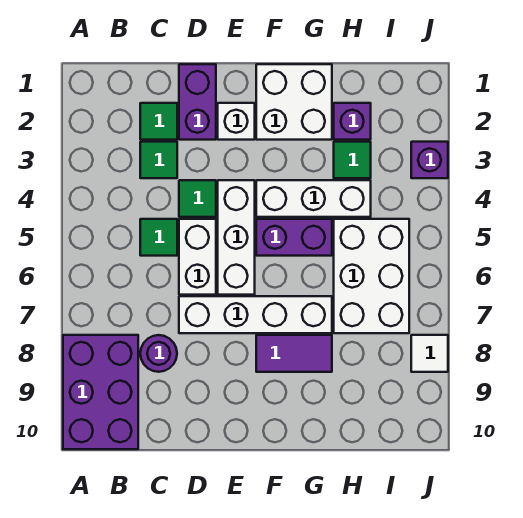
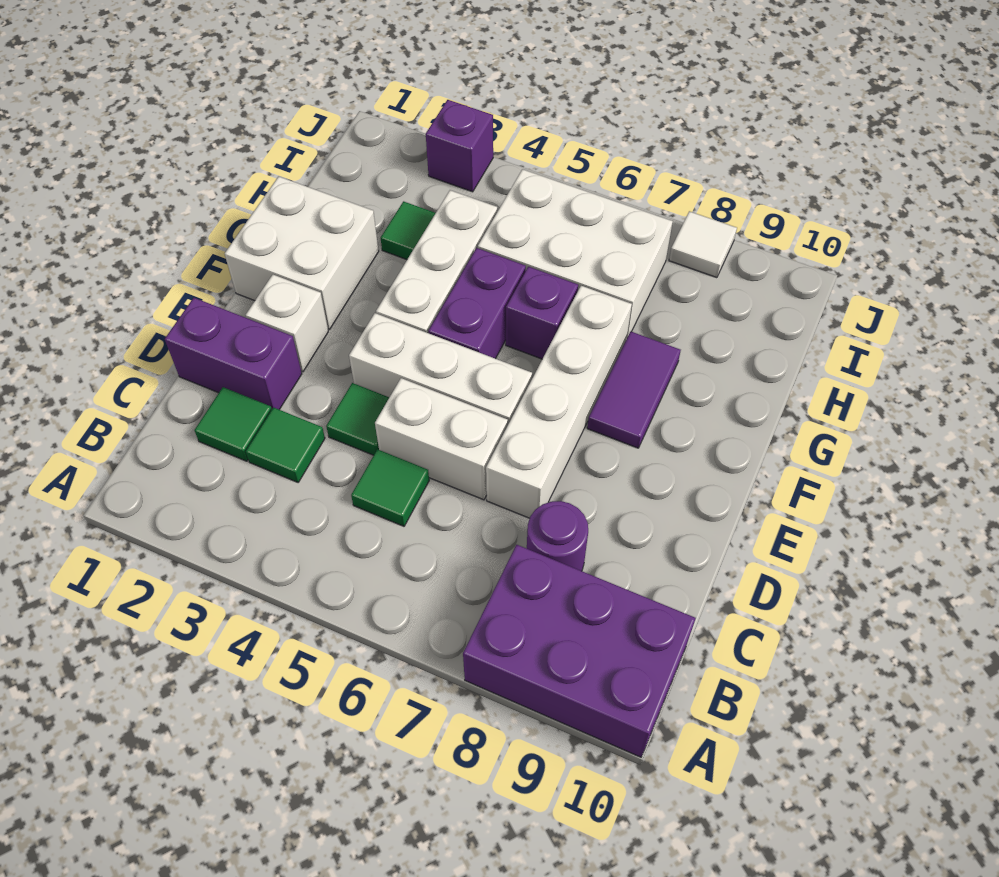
purple brick H2 level 1 -> purple brick G6 level 1

